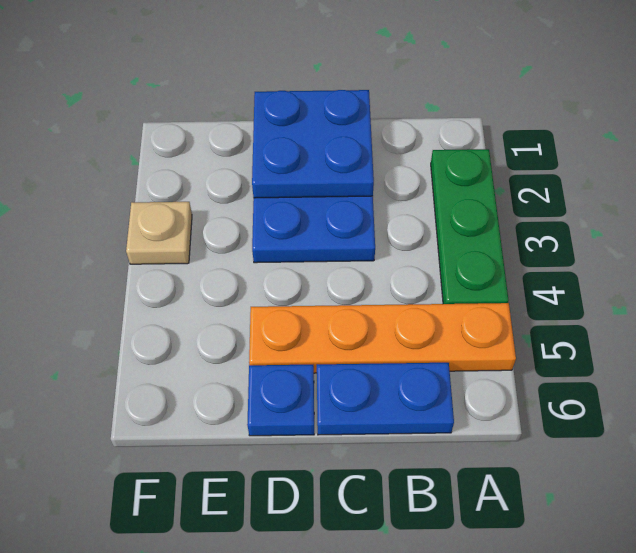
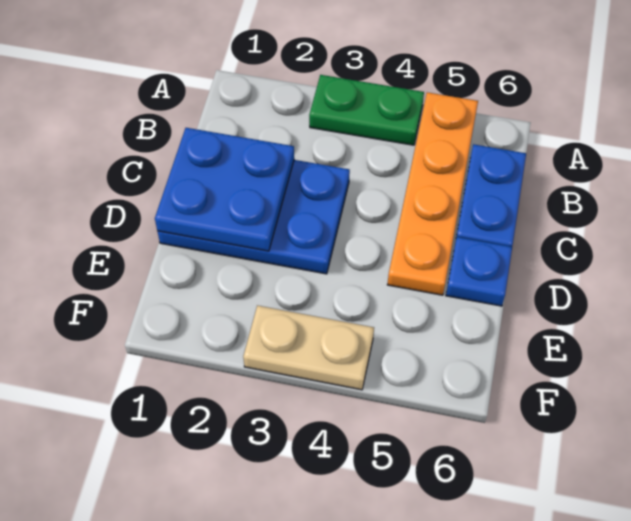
green plate A2:A4 level 1 -> green plate A3:A4 level 1
tan plate F3 level 1 -> tan plate F3:F4 level 1

